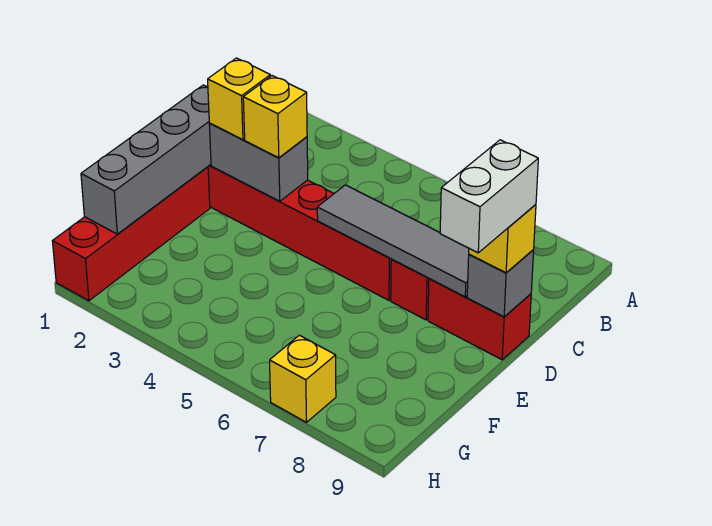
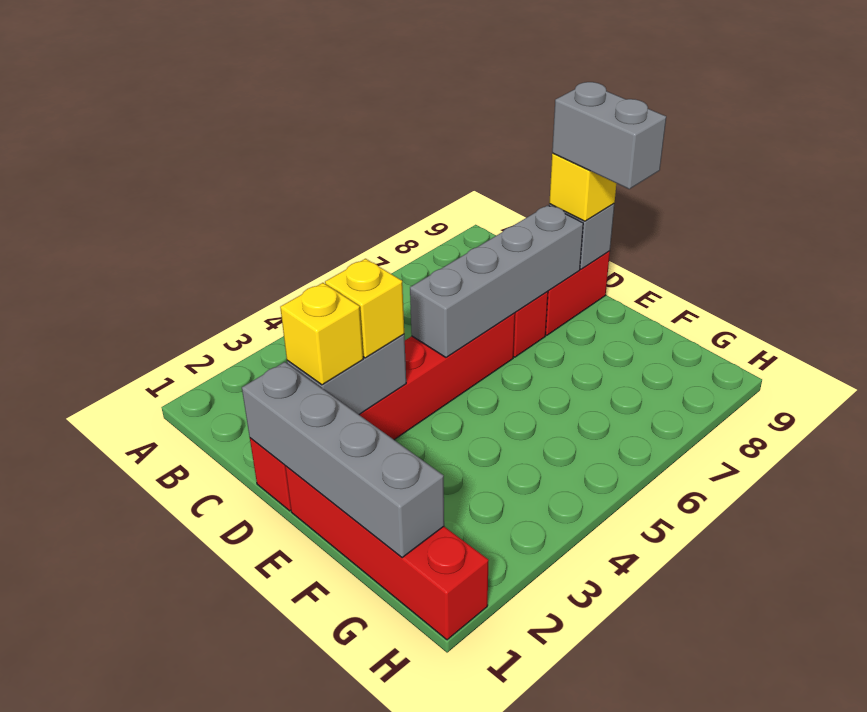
grey tile D5:D8 level 2 -> grey brick D5:D8 level 2
white brick D9:E9 level 4 -> grey brick D9:E9 level 4
yellow brick H7 level 1 -> none

